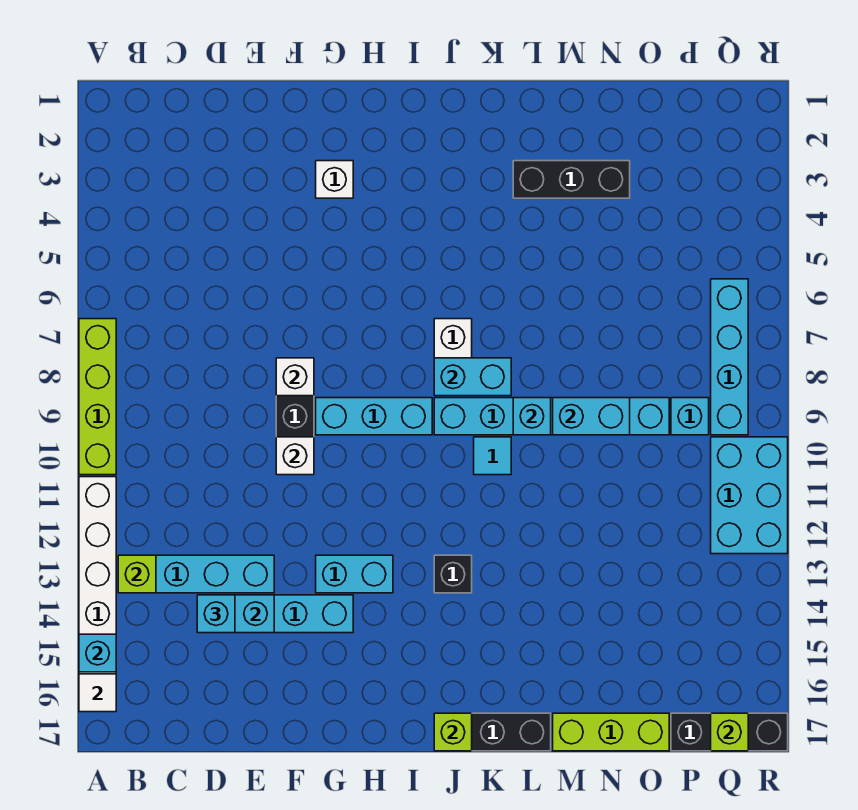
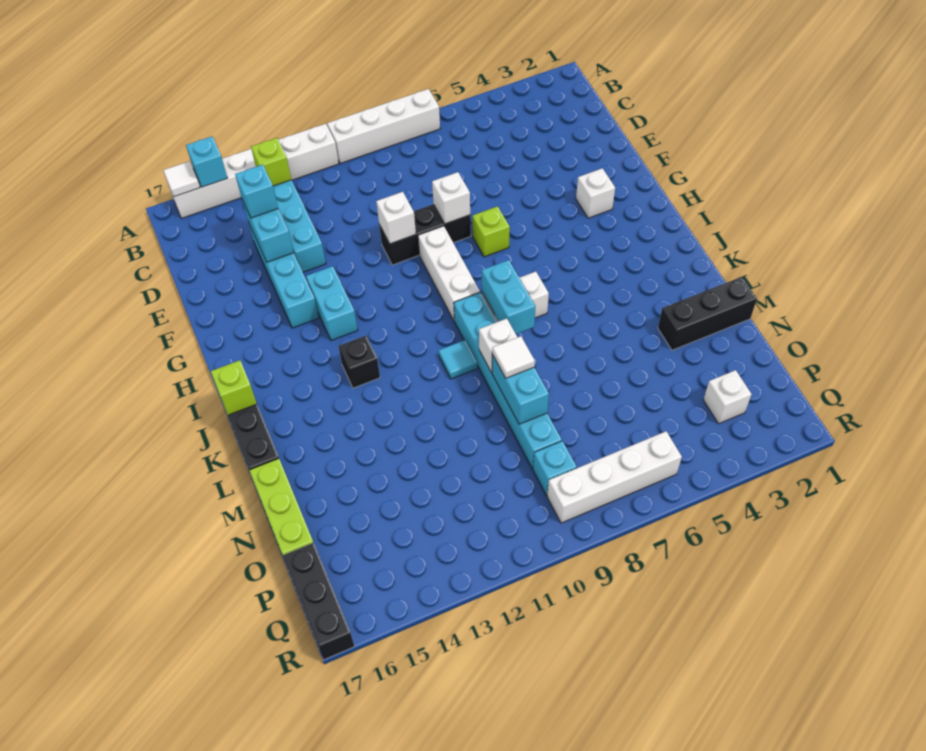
lime brick A7:A10 level 1 -> white brick A7:A10 level 1
cyan brick G9:I9 level 1 -> white brick G9:I9 level 1
black brick L3:N3 level 1 -> black brick M1:M3 level 1
cyan brick L9 level 2 -> white brick L9 level 2
none -> white tile M9 level 3
none -> white brick P3 level 1
cyan brick Q6:Q9 level 1 -> white brick Q6:Q9 level 1
cyan brick Q10:R12 level 1 -> none
lime brick Q17 level 2 -> lime brick G7 level 1

